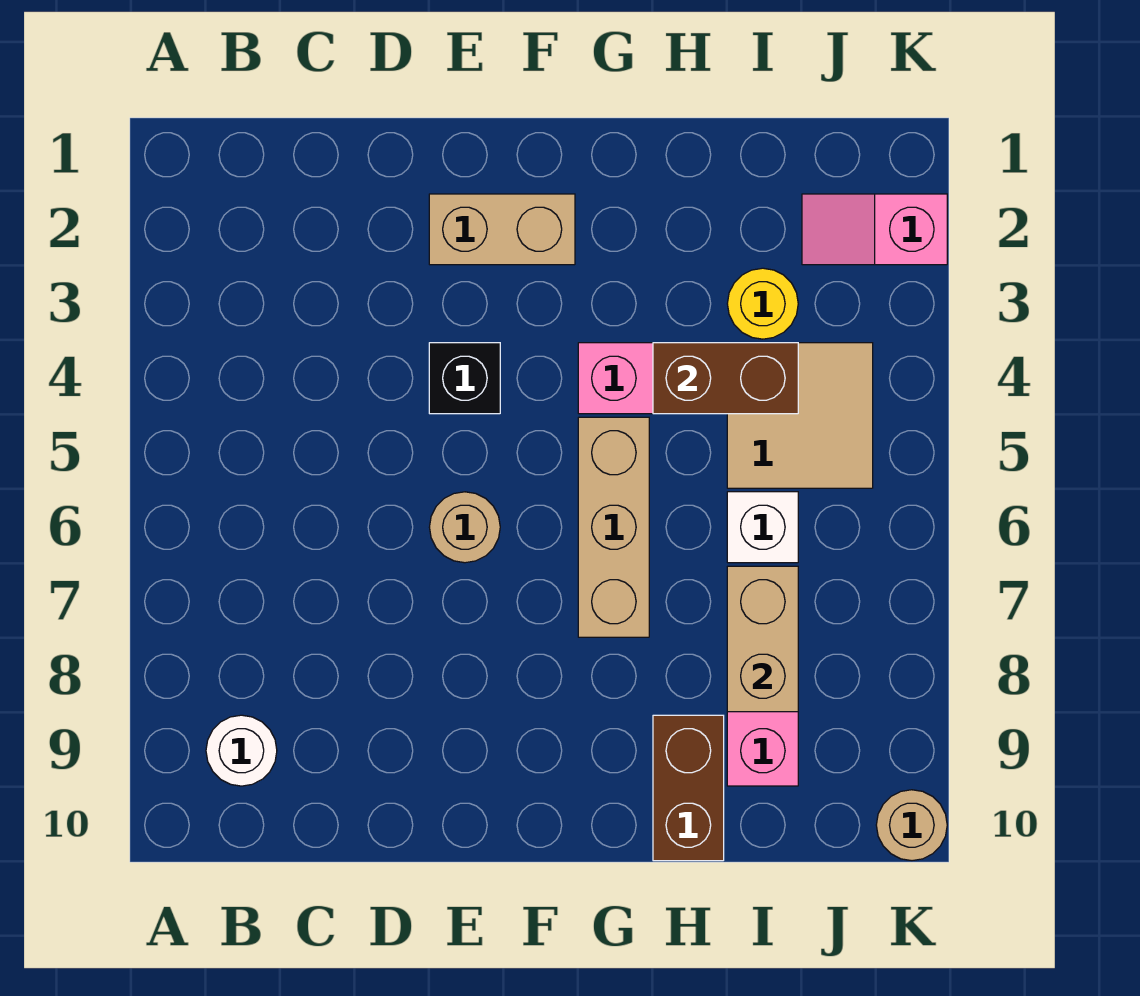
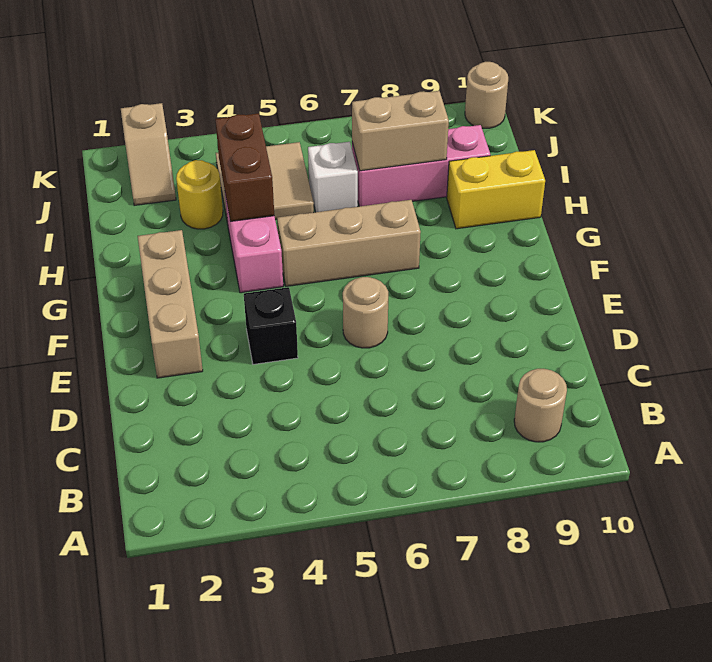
white round brick B9 level 1 -> tan round brick B9 level 1
tan brick E2:F2 level 1 -> tan brick E2:G2 level 1
brown brick H9:H10 level 1 -> yellow brick H9:H10 level 1
pink slope J2:K2 level 1 top K -> tan slope J2:K2 level 1 top K

